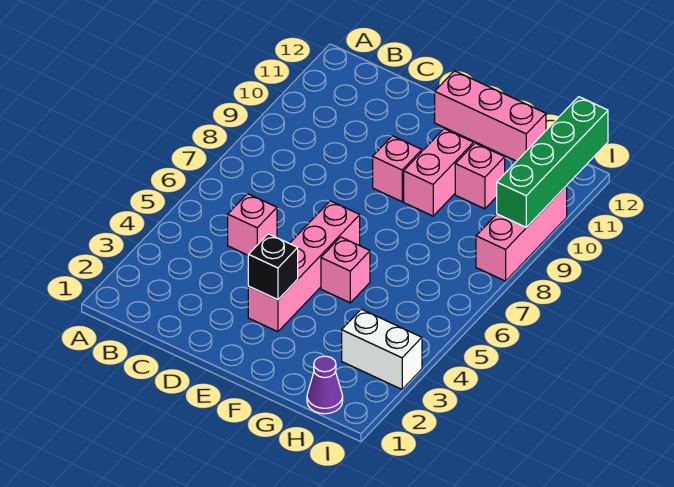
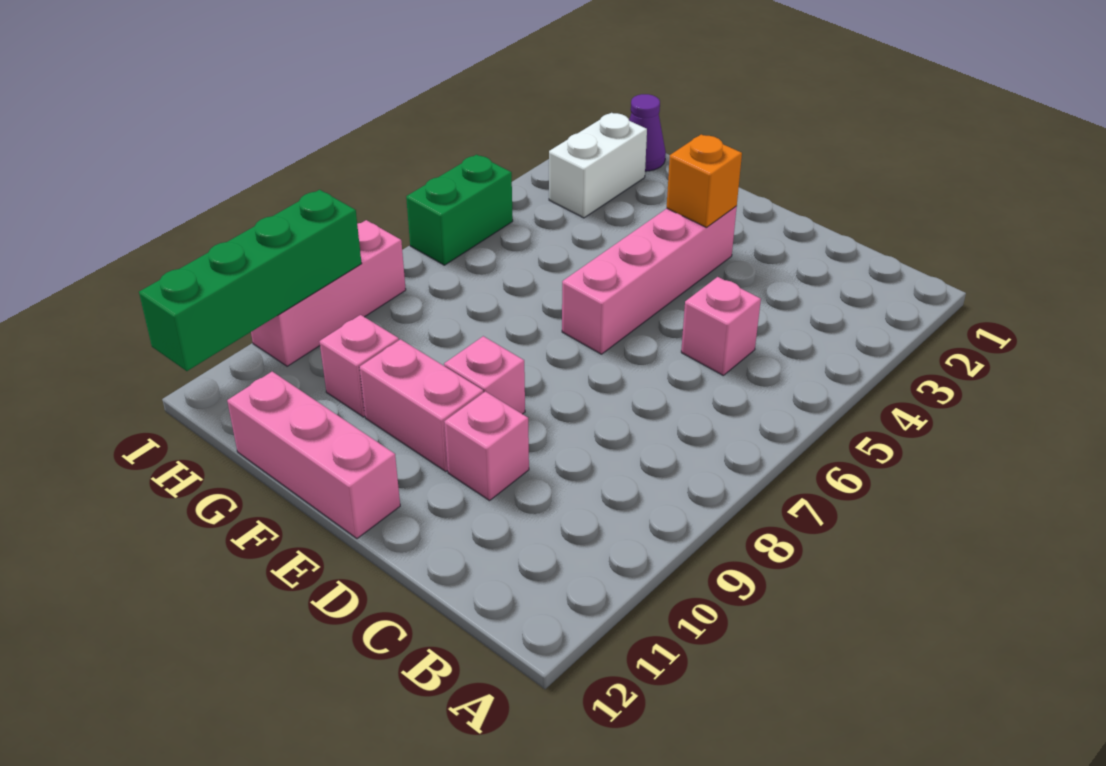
black brick E3 level 2 -> orange brick E3 level 2
pink brick F5 level 1 -> pink brick D10 level 1
pink brick F9:F10 level 1 -> pink brick E10:F10 level 1
white brick H3:I3 level 1 -> white brick H2:H3 level 1
none -> green brick I5:I6 level 1

